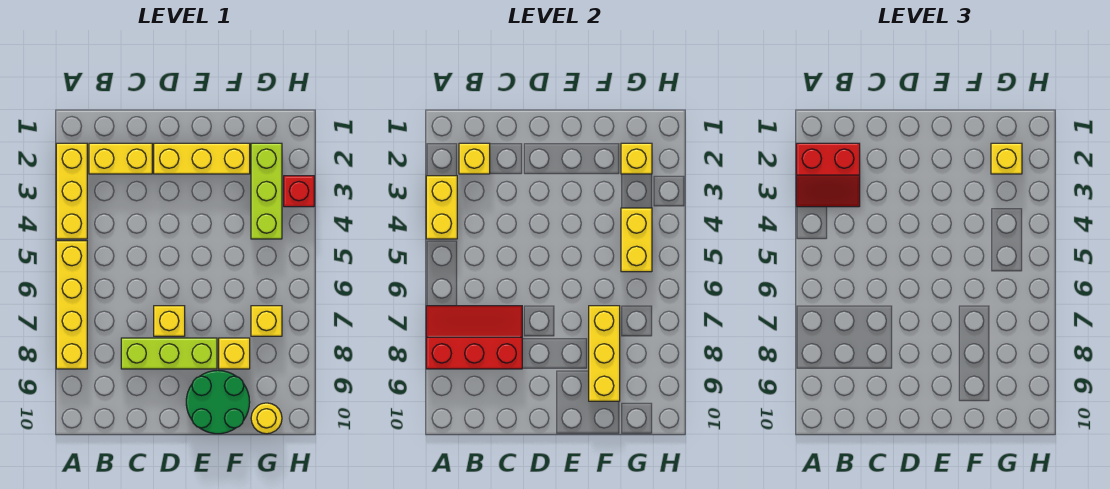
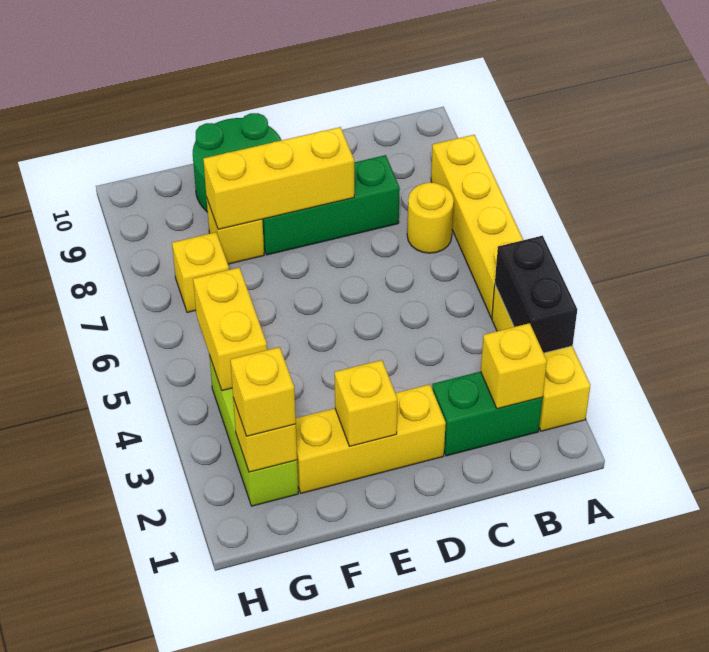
red slope A2:B3 level 3 top 2 -> none
yellow brick A3:A4 level 2 -> black brick A3:A4 level 2
red slope A7:C8 level 2 top 8 -> none
yellow brick B2:C2 level 1 -> green brick B2:C2 level 1
lime brick C8:E8 level 1 -> green brick C8:E8 level 1
yellow brick D7 level 1 -> yellow brick E2 level 2
yellow brick F7:F9 level 2 -> yellow brick D8:F8 level 2
yellow round brick G10 level 1 -> yellow round brick B7 level 1
red brick H3 level 1 -> none

